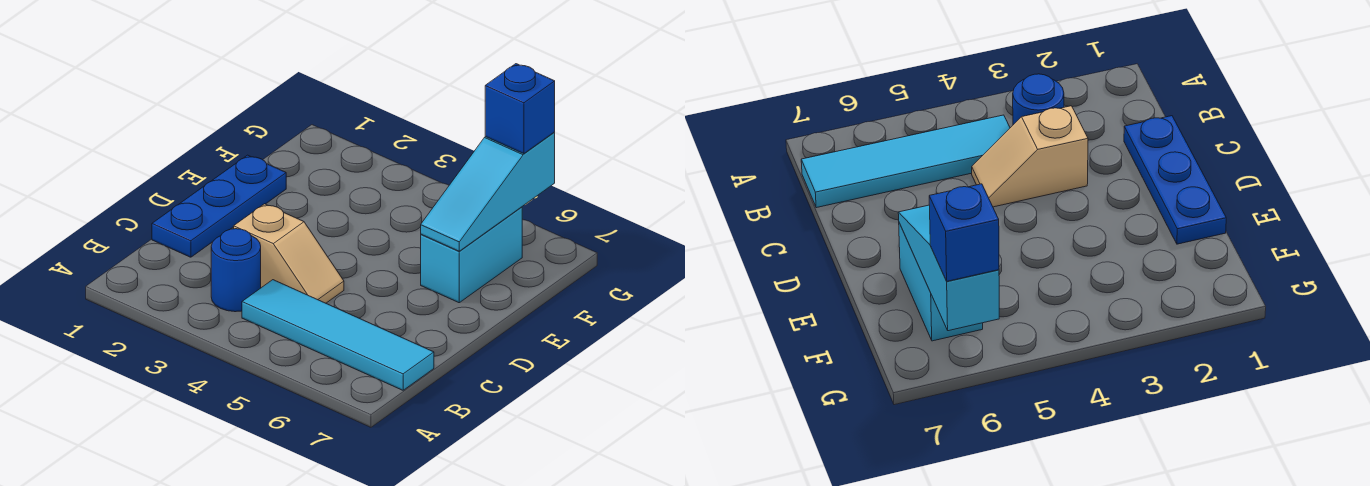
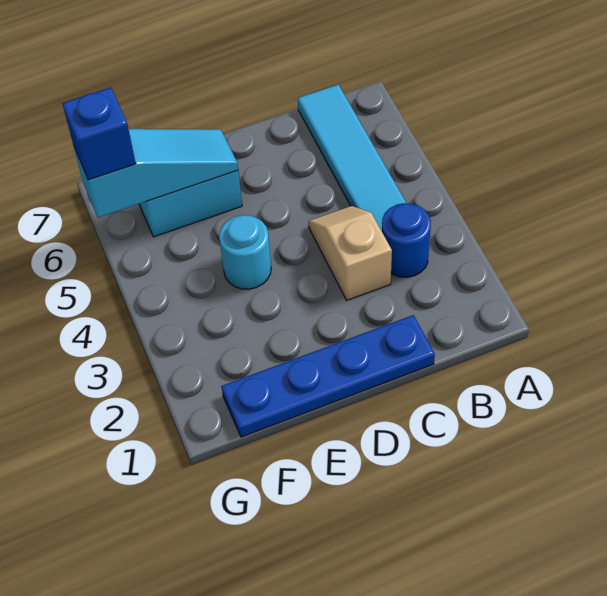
blue plate C1:E1 level 1 -> blue plate C1:F1 level 1
none -> cyan round brick E4 level 1

